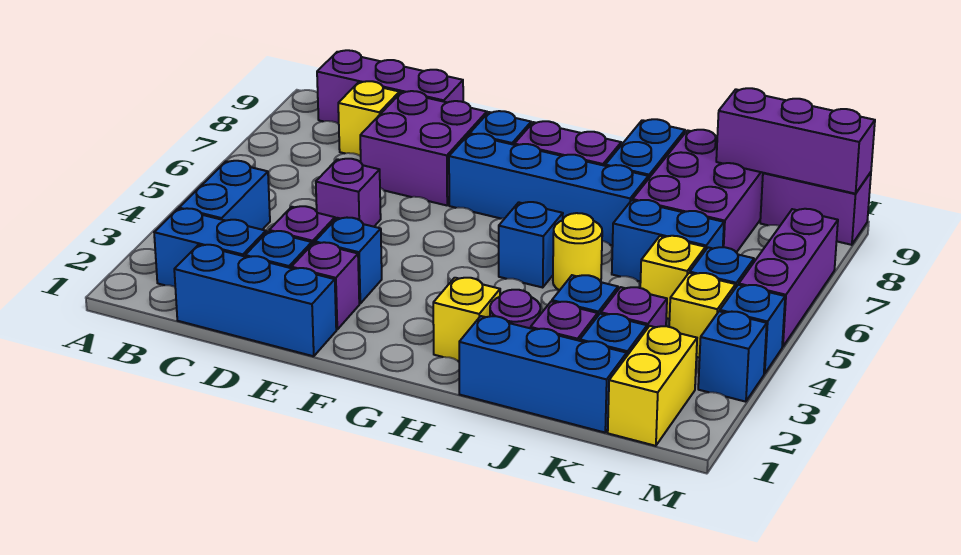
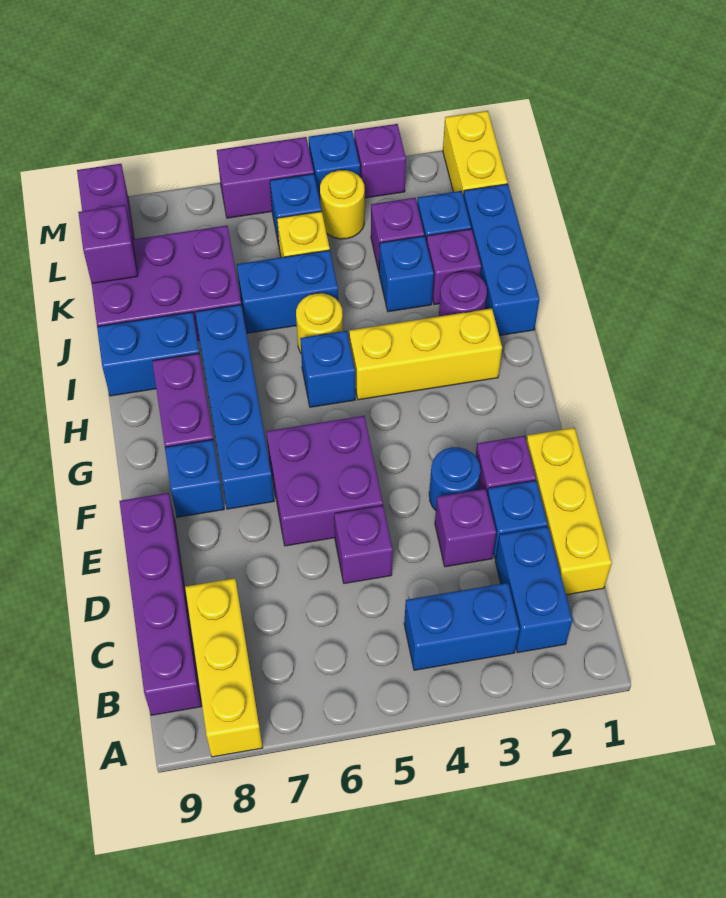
purple brick B9:D9 level 1 -> purple brick B9:E9 level 1
blue brick C1:E1 level 1 -> yellow brick C1:E1 level 1
yellow brick C8 level 1 -> yellow brick A8:C8 level 1
purple brick D7:E8 level 1 -> purple brick E5:F6 level 1
blue brick E3 level 1 -> blue round brick E3 level 1
yellow brick H2 level 1 -> yellow brick H2:H4 level 1
blue brick J6:K6 level 1 -> blue brick J5:J6 level 1
purple brick K9:M9 level 2 -> purple brick K9 level 2
yellow brick L1:L2 level 1 -> yellow brick L1:M1 level 1
yellow brick L4 level 1 -> yellow round brick L4 level 1
blue brick M3 level 1 -> purple brick M3 level 1
purple brick M5:M7 level 1 -> purple brick M5:M6 level 1

